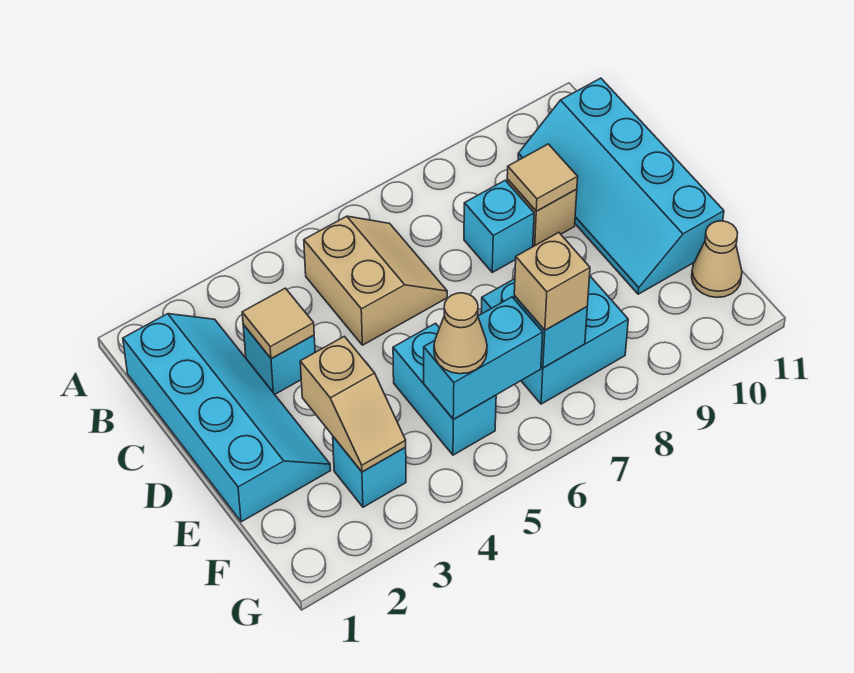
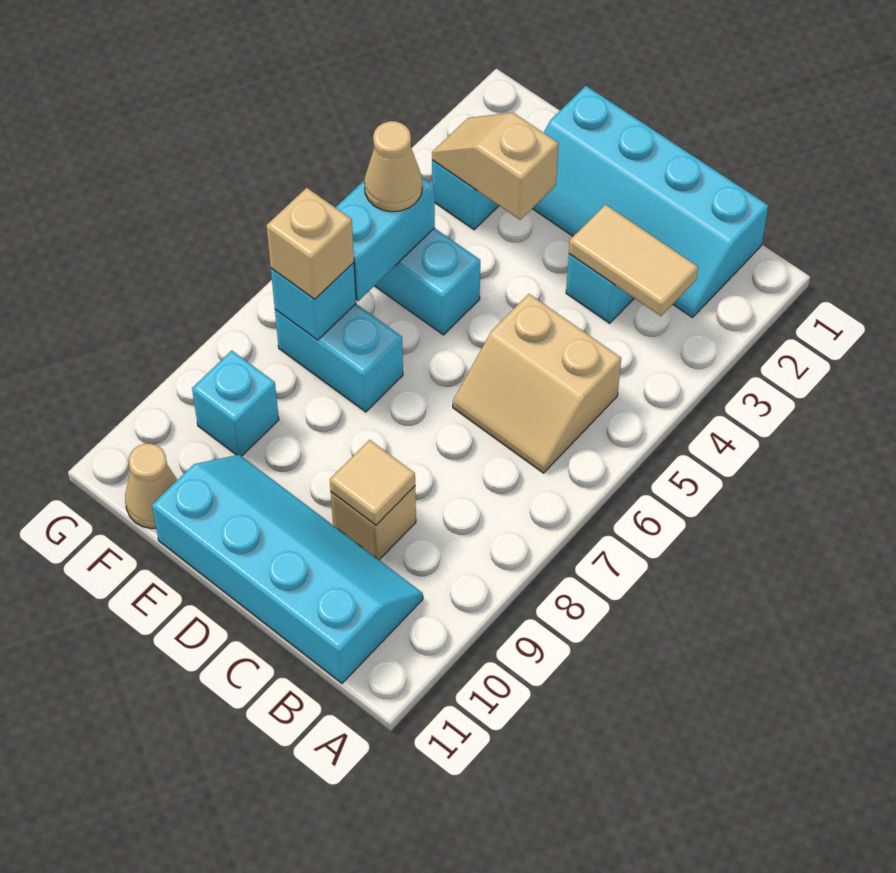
tan tile C3 level 2 -> tan tile B3:C3 level 2
cyan brick C8 level 1 -> cyan brick F9 level 1
cyan brick E7:F8 level 1 -> cyan brick E7:F7 level 1

